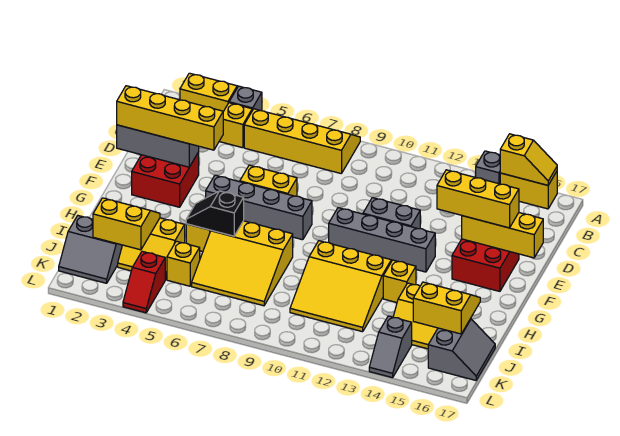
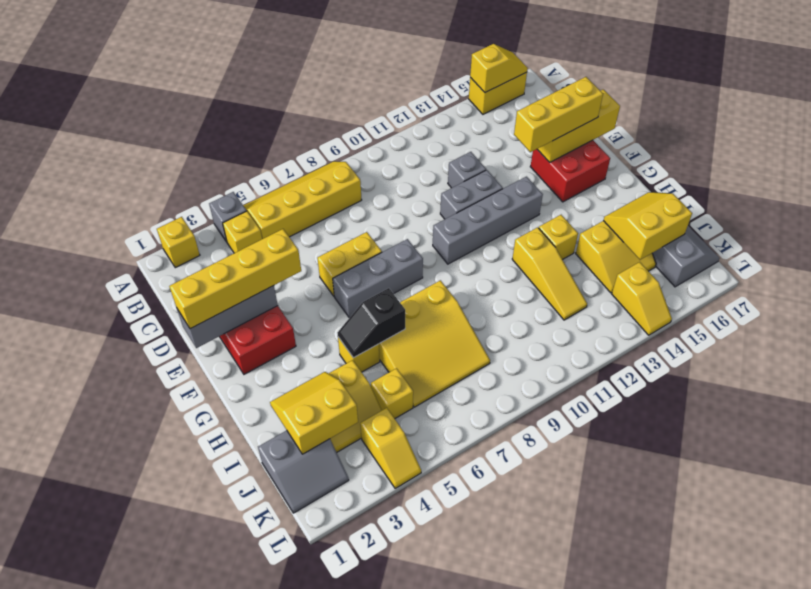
yellow brick A2:A3 level 1 -> yellow brick A2 level 1
grey brick A14 level 1 -> grey brick D12 level 1
grey brick F5:F8 level 1 -> grey brick F6:F8 level 1
yellow slope H10:J12 level 1 top H -> yellow slope H12:J12 level 1 top H
red slope K4:L4 level 1 top K -> yellow slope K4:L4 level 1 top K
grey slope K14:L14 level 1 top K -> yellow slope K14:L14 level 1 top K

